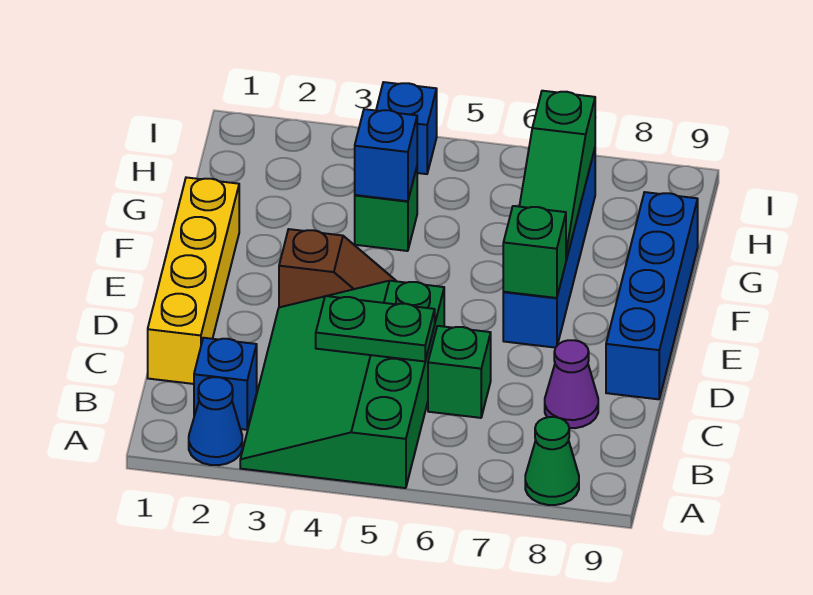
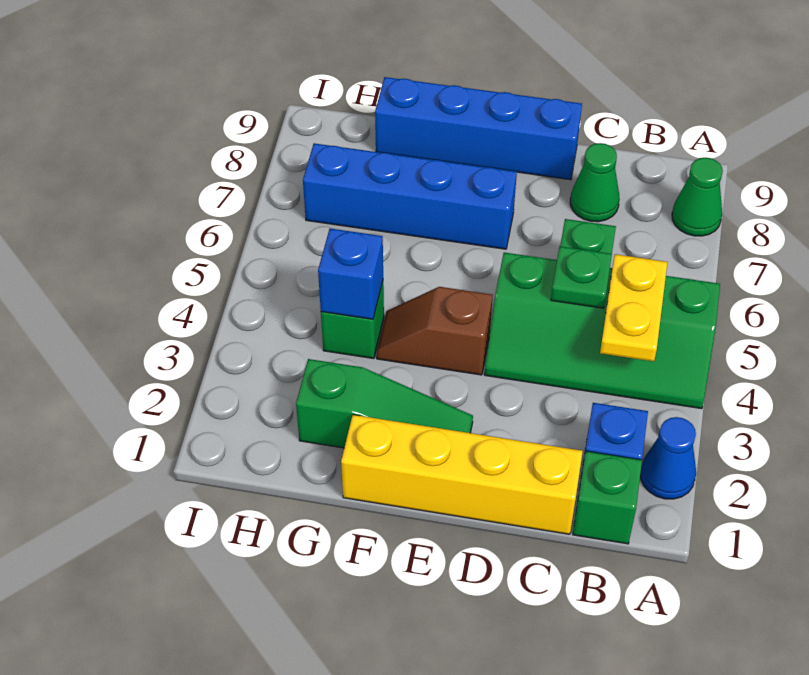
green slope A3:D5 level 1 top 5 -> green slope A4:D5 level 1 top 5
none -> yellow plate B4:B5 level 2
green plate C4:C5 level 2 -> green plate C5 level 2
purple cone C8 level 1 -> green cone C8 level 1
brown slope E3:E4 level 1 top 3 -> brown slope E4:F4 level 1 top E
green brick E7 level 2 -> green brick B1 level 1
green slope F7:H7 level 2 top H -> green slope E2:G2 level 1 top G
blue brick I4 level 1 -> none

